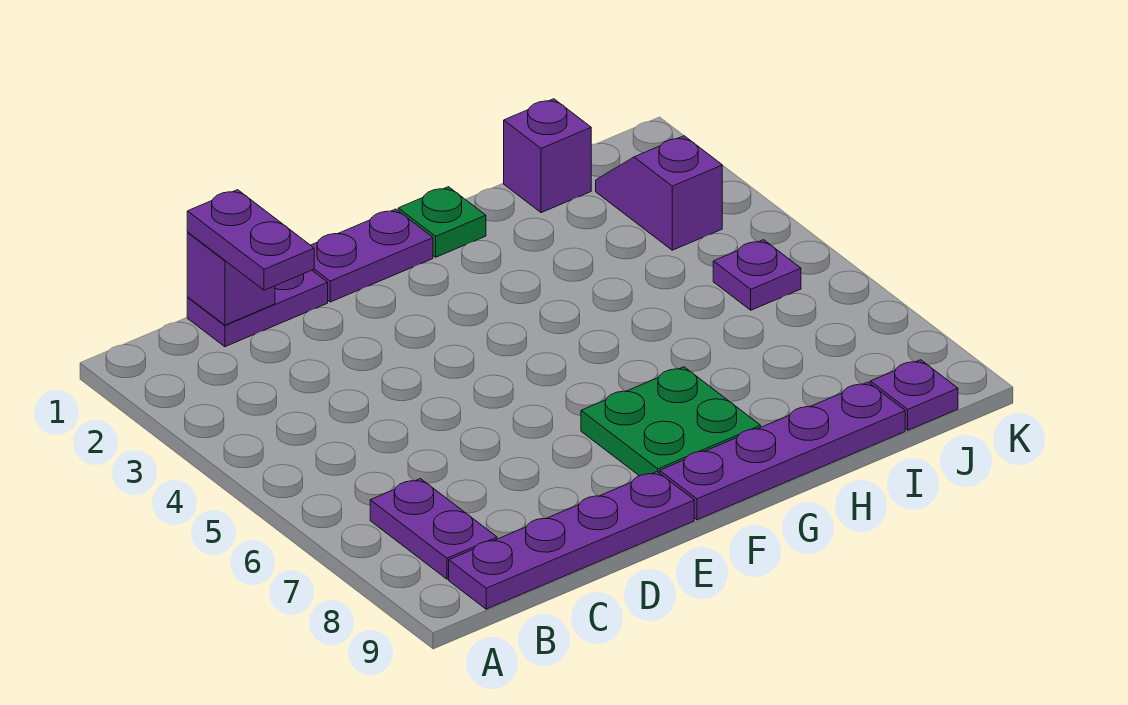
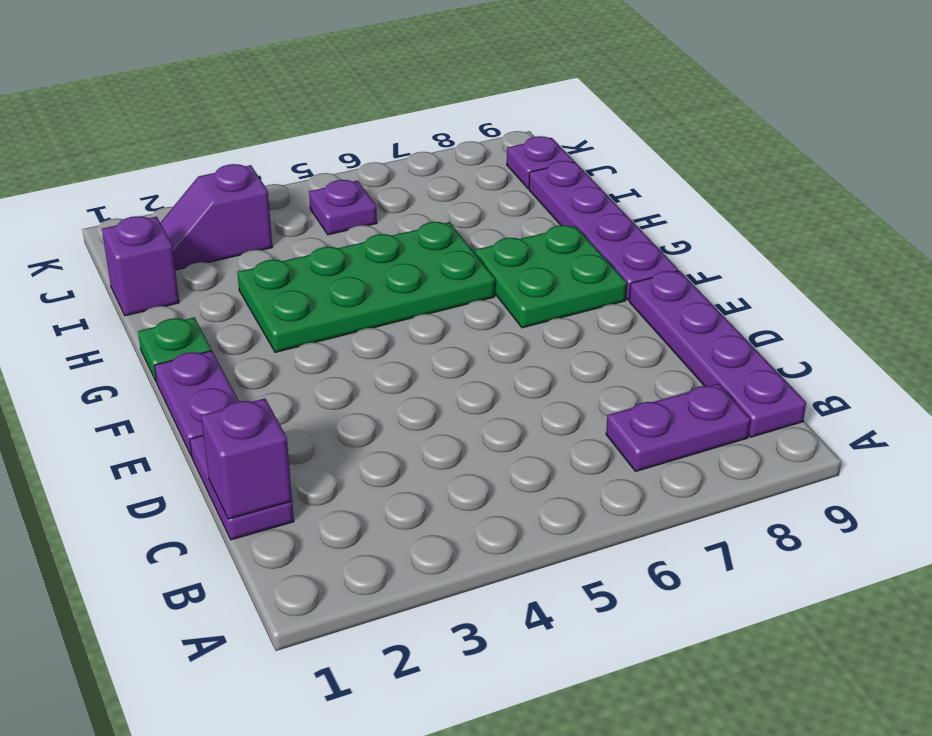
purple plate C1:C2 level 3 -> none
none -> green plate G3:H6 level 1

